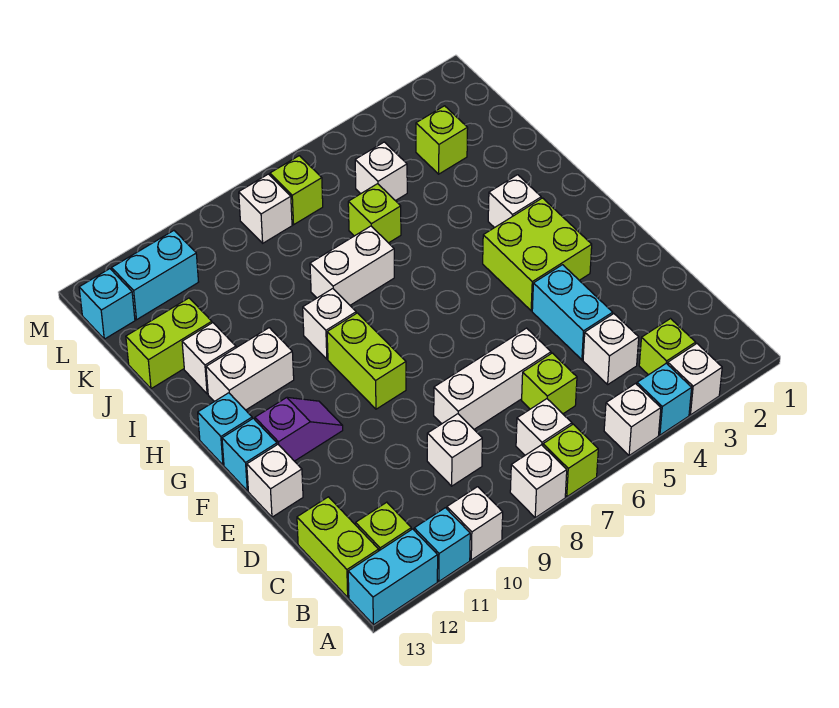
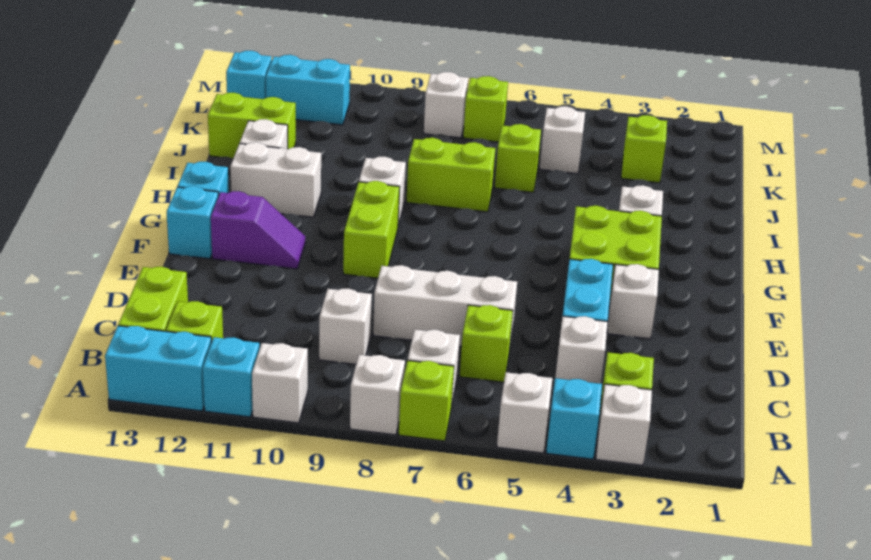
white brick E13 level 1 -> white brick E3 level 1
white brick I7:I8 level 1 -> lime brick I7:I8 level 1

